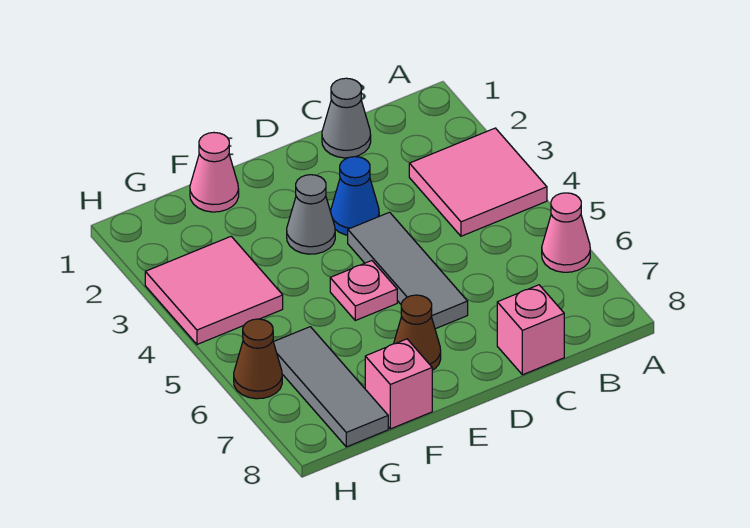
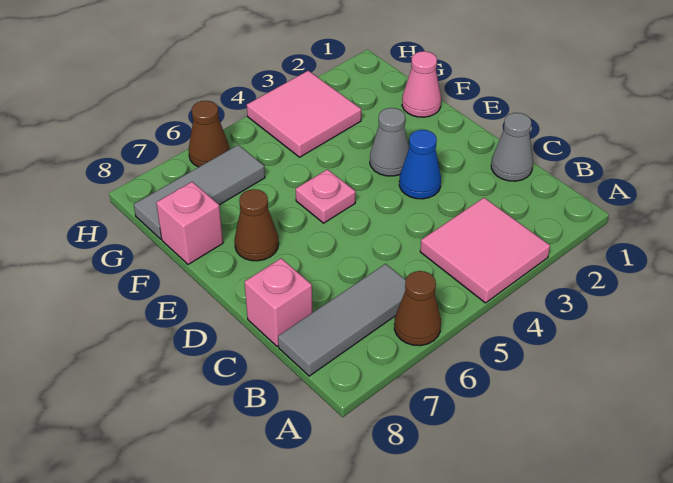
pink cone A6 level 1 -> brown cone A6 level 1
grey tile D4:D6 level 1 -> grey tile B6:B8 level 1

